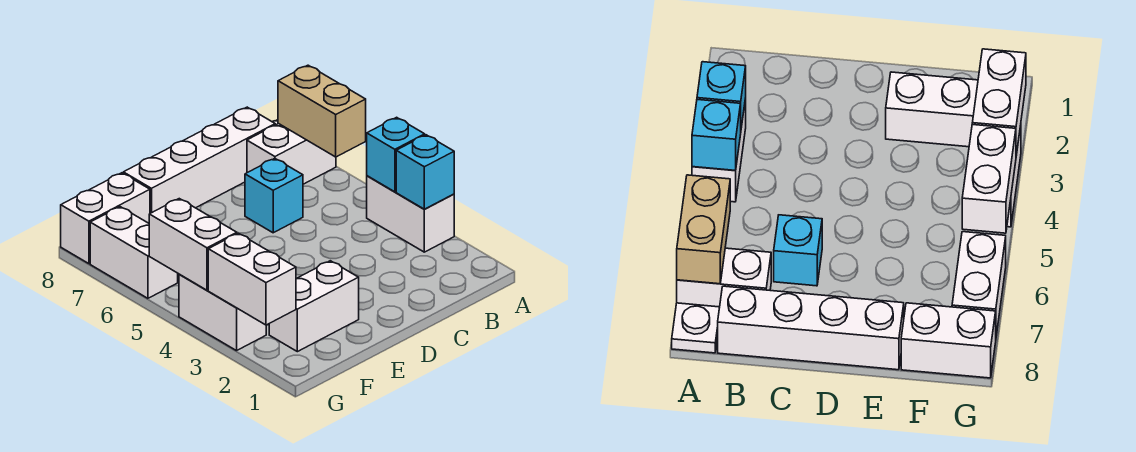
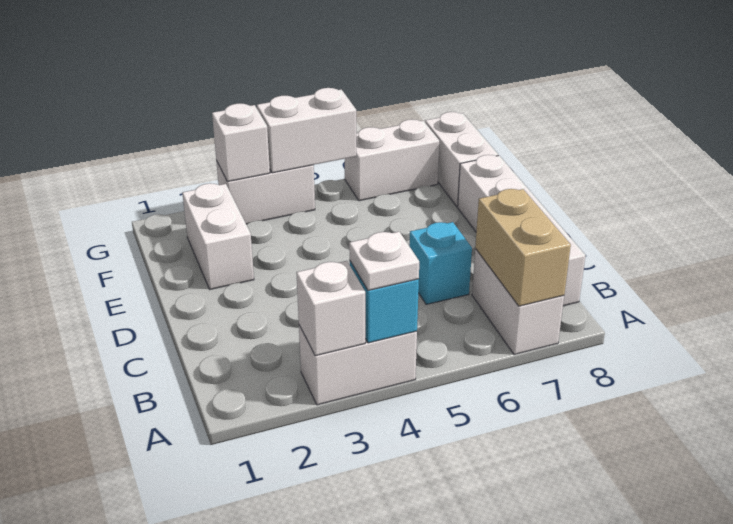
cyan brick A3 level 2 -> white brick A3 level 2
tan brick A6:A7 level 2 -> tan brick A7:B7 level 2
white plate A8 level 1 -> white plate A4 level 3
white brick G2:G3 level 2 -> white brick G3 level 2

